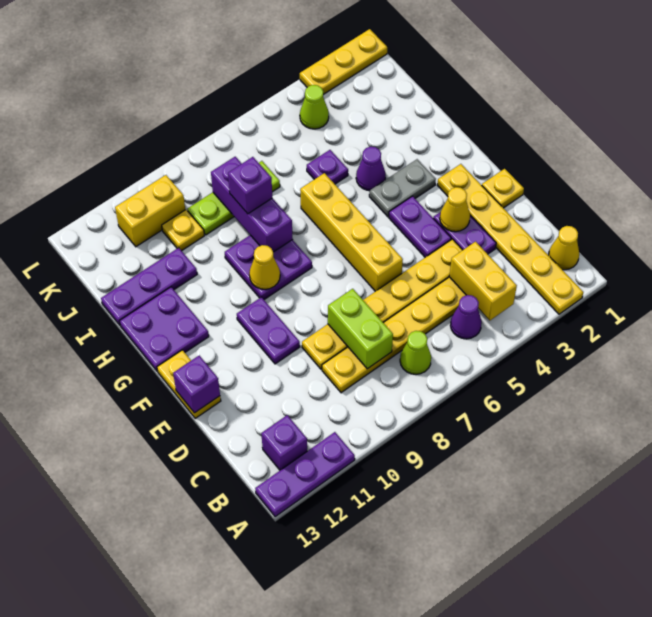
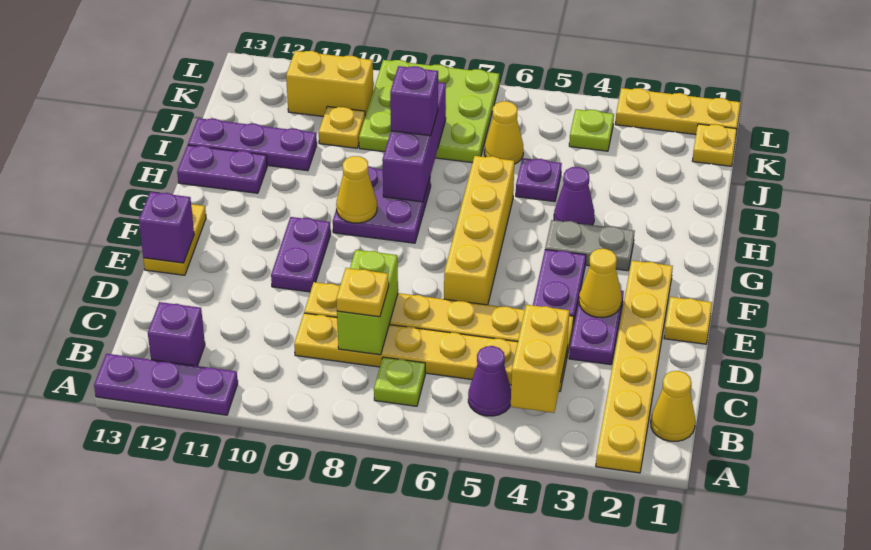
lime cone B7 level 1 -> lime plate B7 level 1
none -> yellow plate C8 level 3
purple plate G12:H13 level 1 -> purple plate H12:H13 level 1
none -> yellow cone J6 level 1
lime plate J7:J9 level 1 -> lime plate J7:L9 level 1
none -> yellow plate K1 level 1
lime cone K4 level 1 -> lime plate K4 level 1

